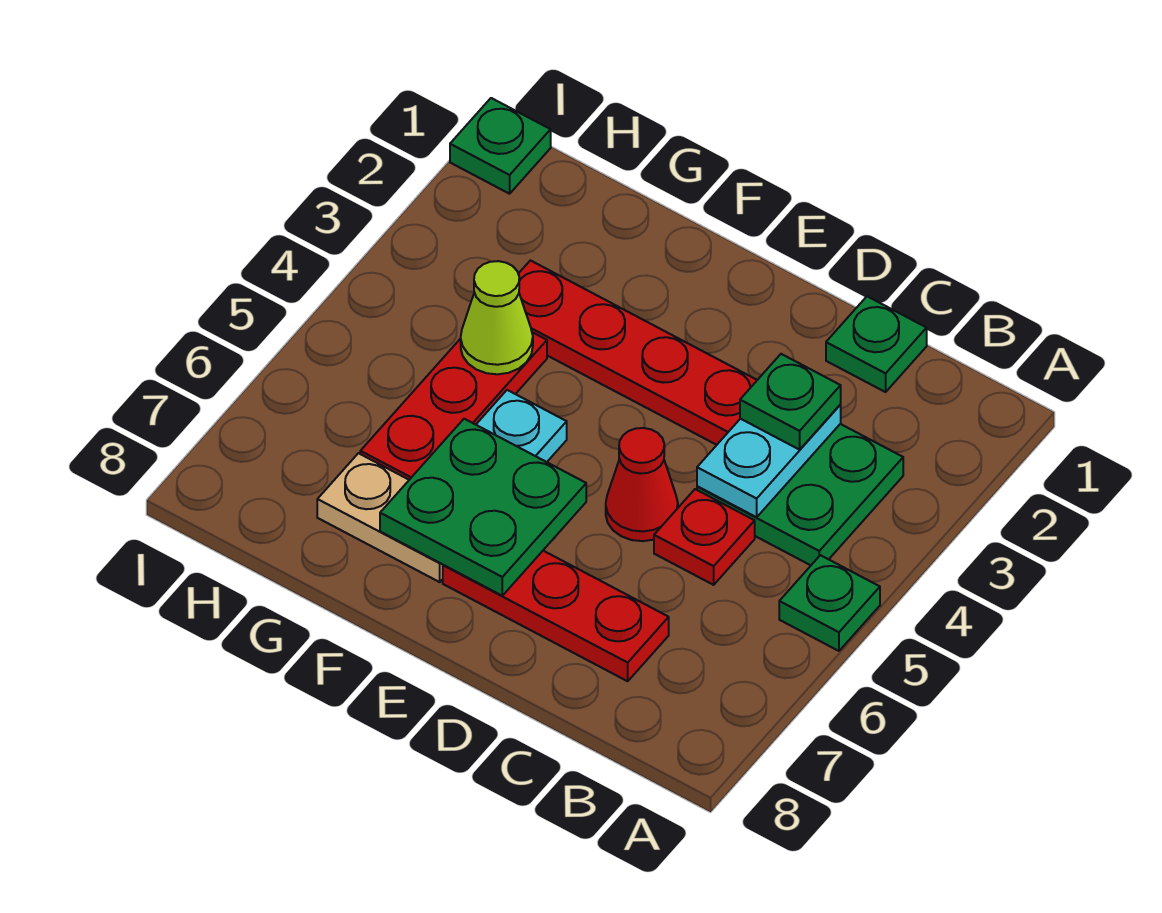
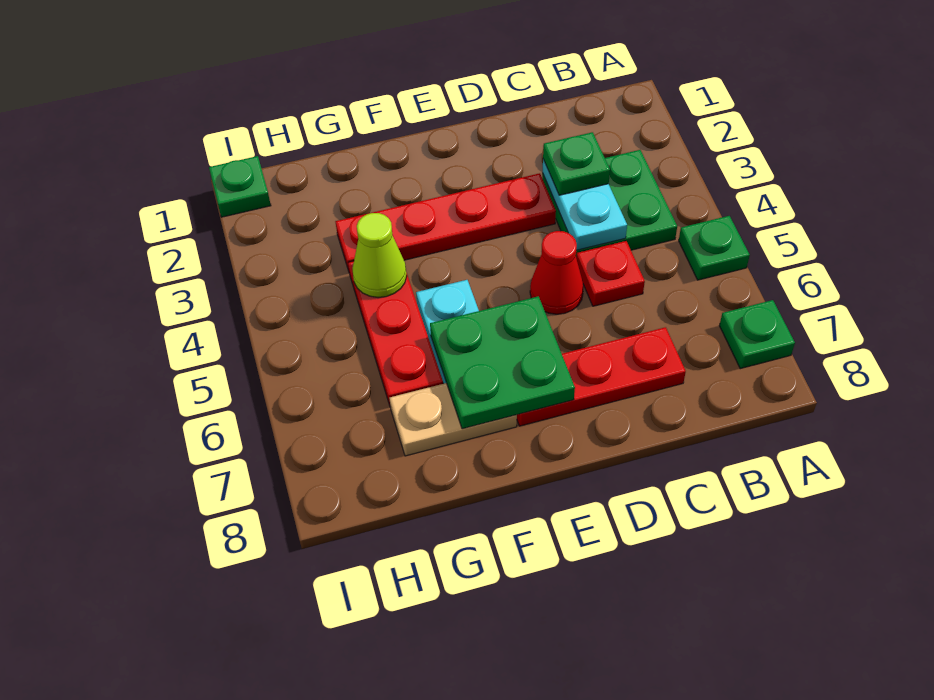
green plate C1 level 1 -> green plate A7 level 1

